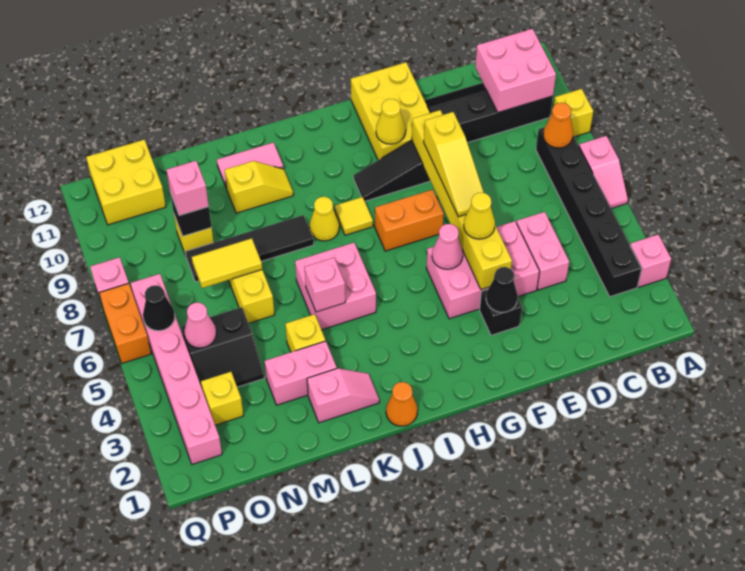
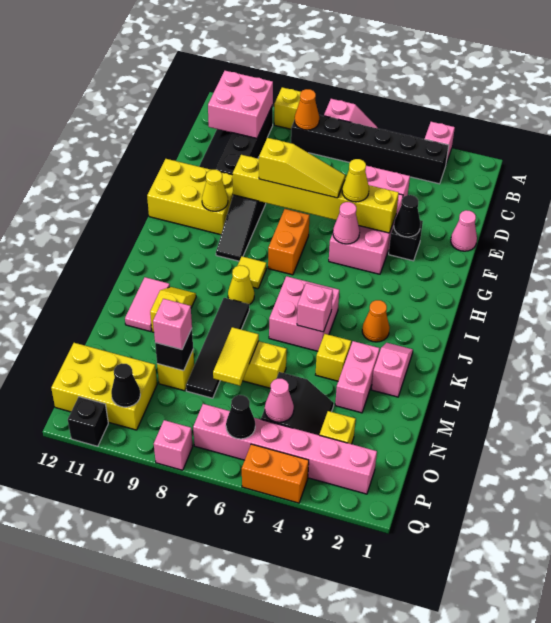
none -> pink cone E1 level 1
orange cone J1 level 1 -> orange cone J3 level 1
yellow brick O11:P12 level 1 -> yellow brick O10:P12 level 1
none -> black cone P10 level 2
orange brick Q6:Q7 level 1 -> orange brick Q4:Q5 level 1
none -> black brick Q11 level 1

